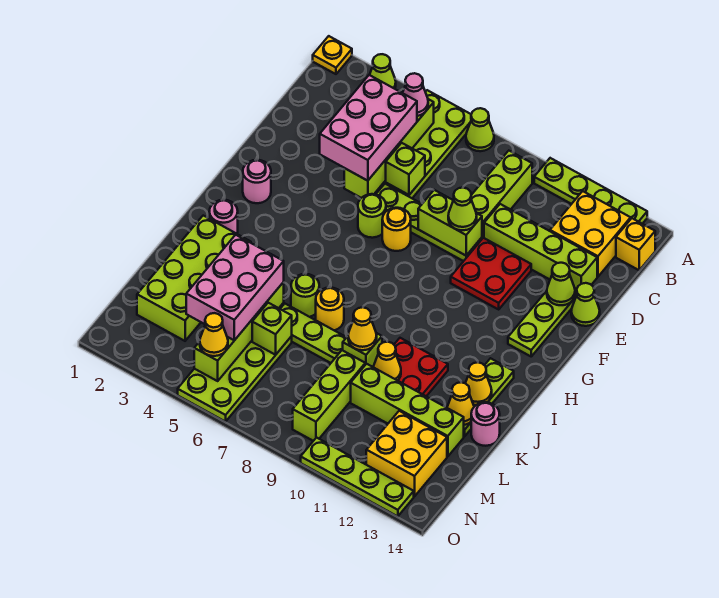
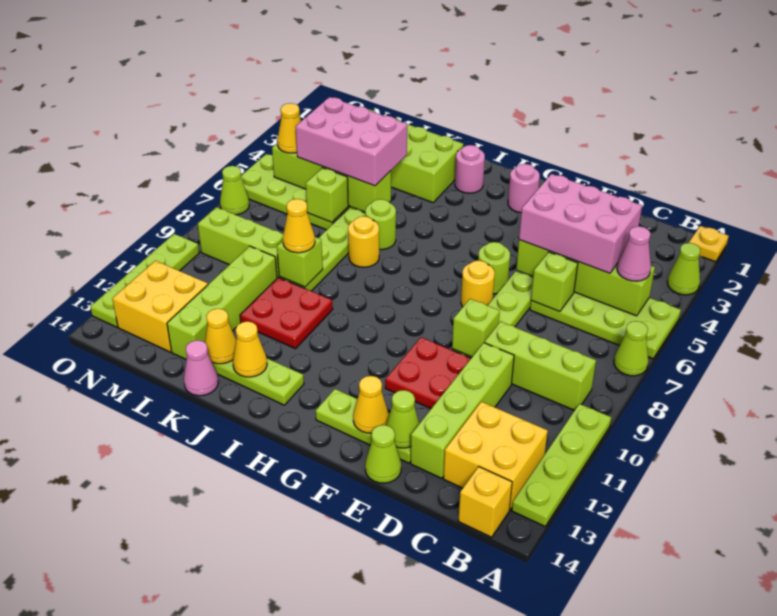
lime brick E8:E9 level 2 -> lime brick E9 level 2
lime cone E9 level 3 -> lime cone O7 level 1
yellow cone K10 level 2 -> yellow cone F13 level 2
pink round brick K14 level 1 -> pink cone K14 level 1

